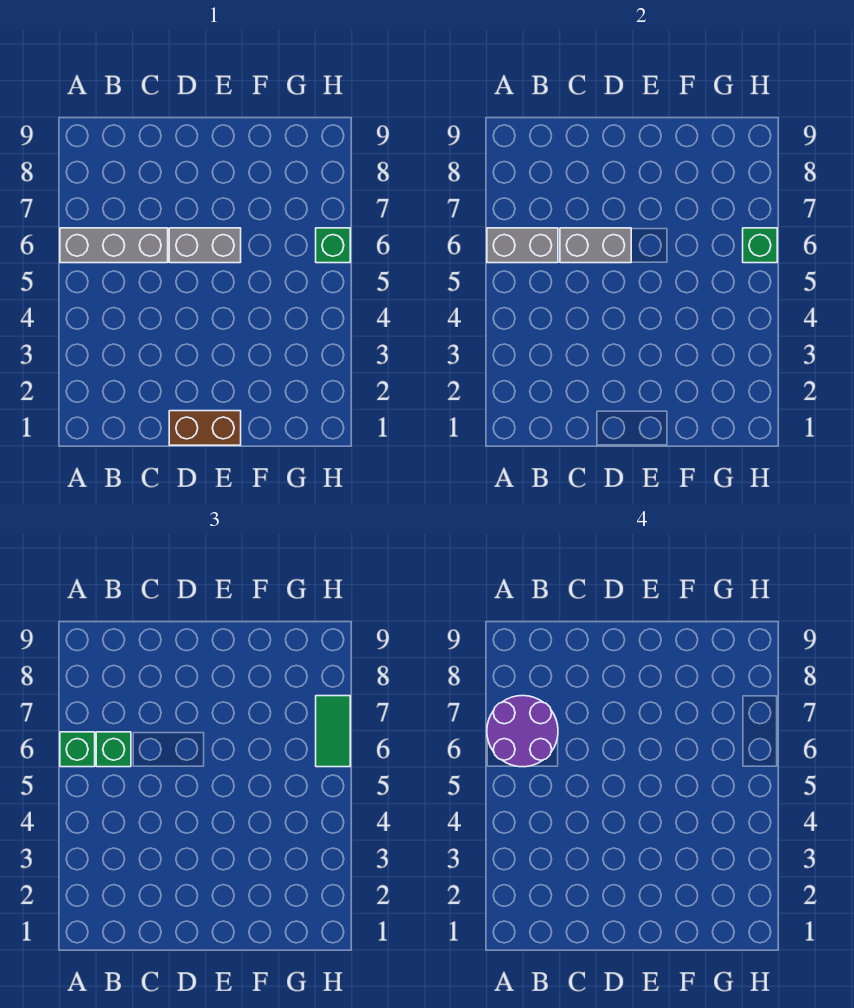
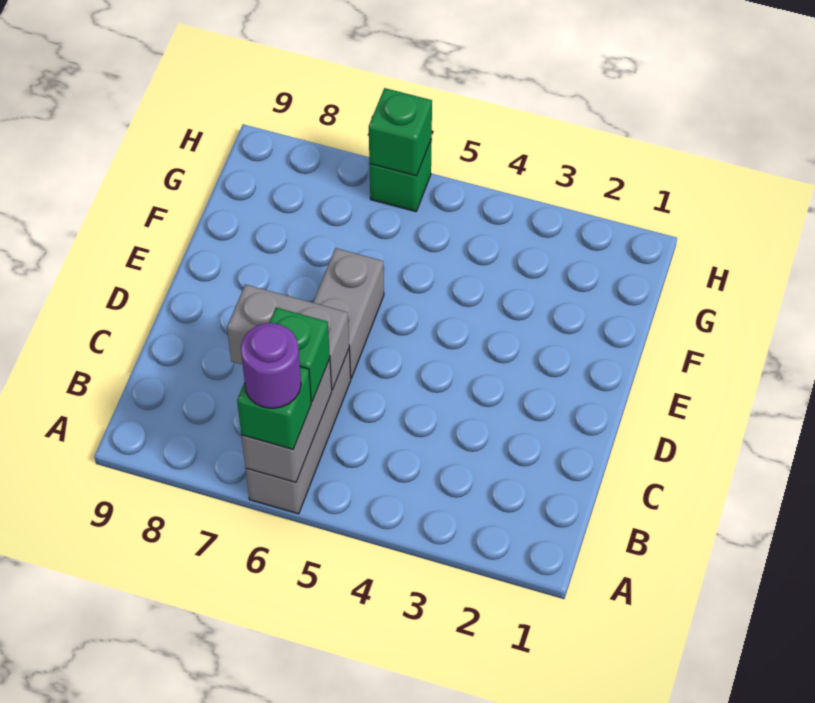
purple round brick A6:B7 level 4 -> purple round brick A6 level 4
grey brick C6:D6 level 2 -> grey brick C6:C7 level 2
brown brick D1:E1 level 1 -> none
green tile H6:H7 level 3 -> none

